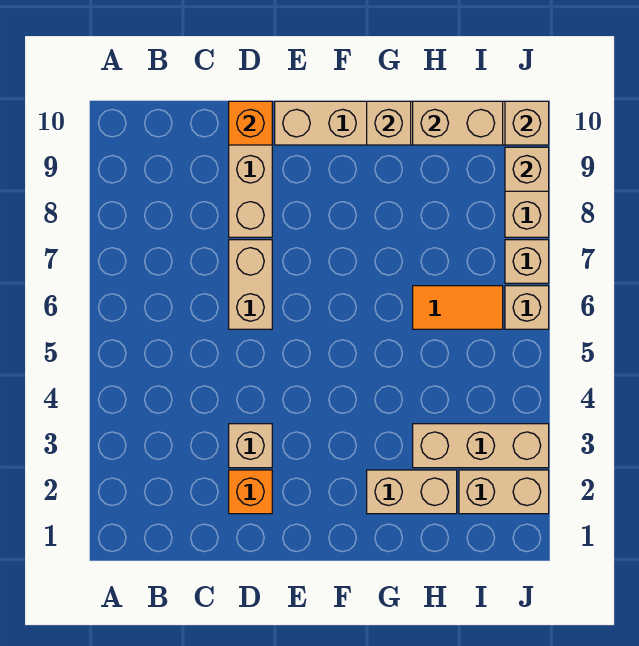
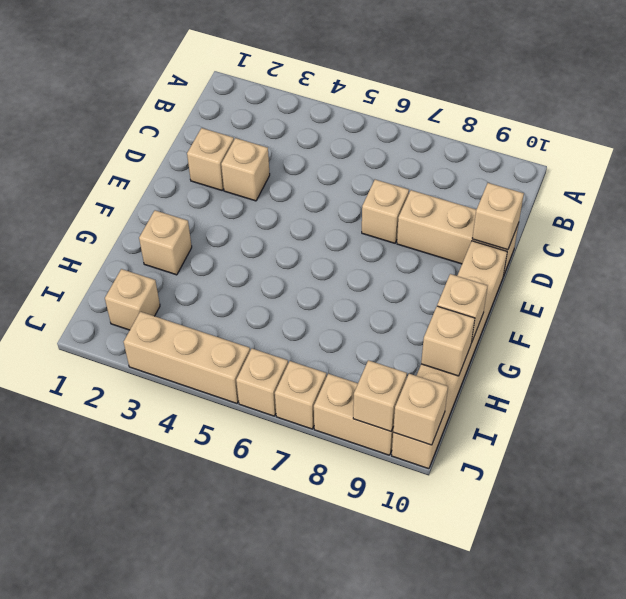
orange brick D2 level 1 -> tan brick D2 level 1
tan brick D6:D7 level 1 -> tan brick D7 level 1
orange brick D10 level 2 -> tan brick D10 level 2
tan brick G2:H2 level 1 -> tan brick G2 level 1
tan brick H3:J3 level 1 -> tan brick J3:J5 level 1
orange tile H6:I6 level 1 -> none
tan brick H10:I10 level 2 -> tan brick H10 level 2
tan brick I2:J2 level 1 -> tan brick I2 level 1

